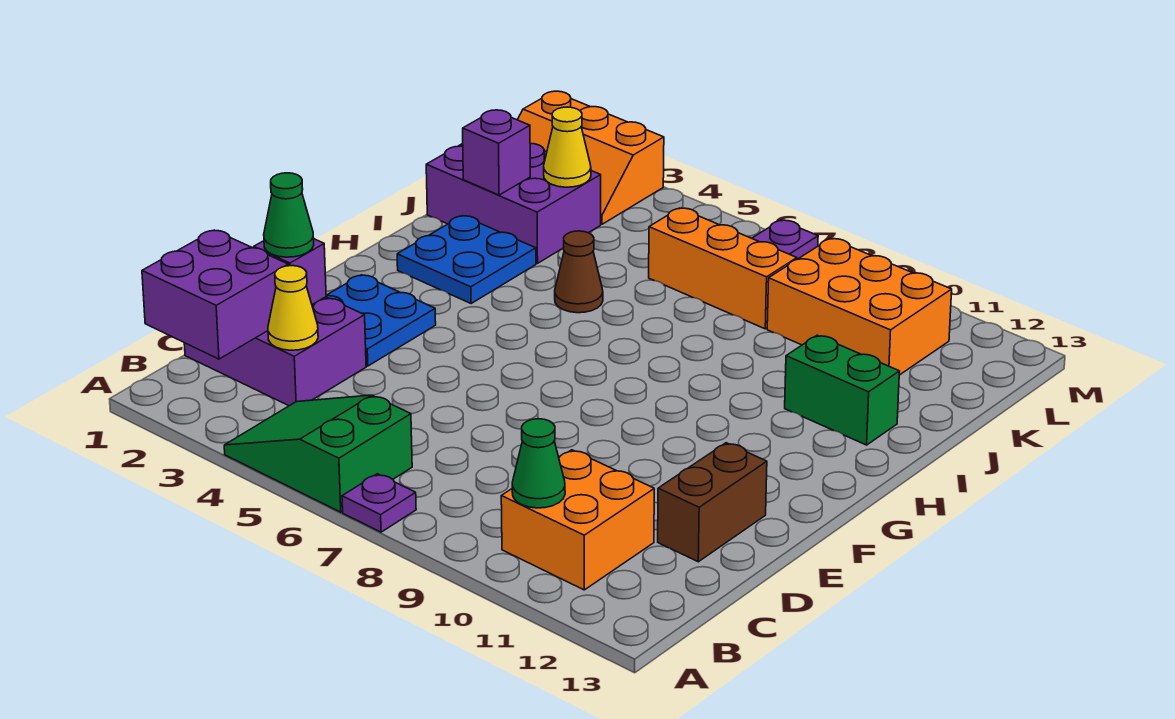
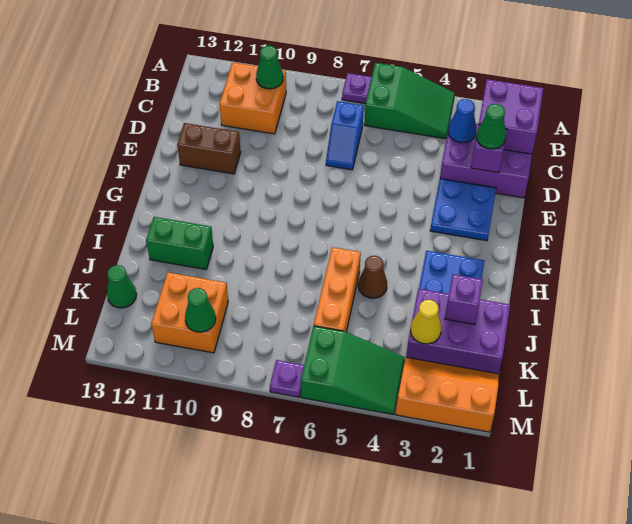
yellow cone C3 level 2 -> blue cone C3 level 2
none -> blue slope C7:D7 level 1 top C
brown brick D12:E12 level 1 -> brown brick E11:E12 level 1
orange brick K6:K8 level 1 -> orange brick I6:K6 level 1
orange brick K9:L11 level 1 -> orange brick K10:L11 level 1
none -> green cone K13 level 1
none -> green slope L4:M6 level 1 top 6
none -> green cone L10 level 2

